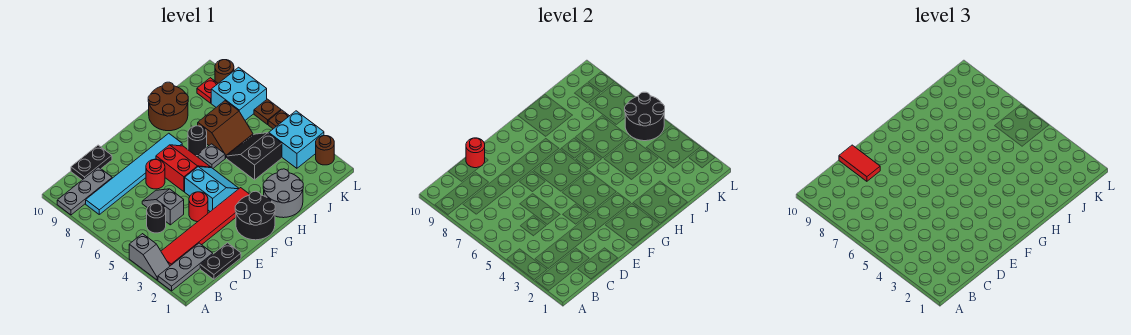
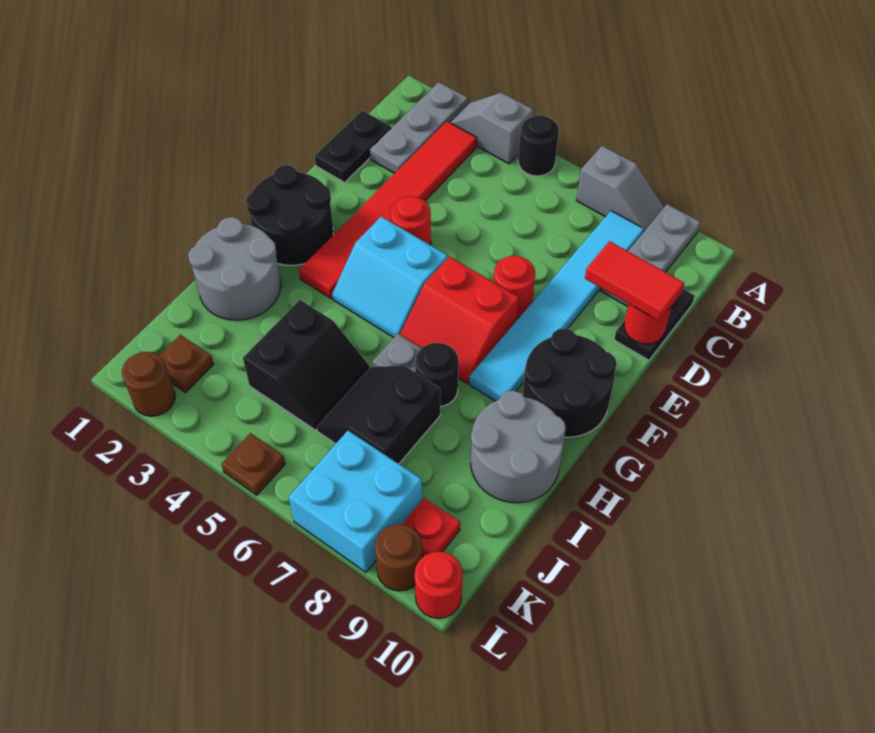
black round brick C5 level 1 -> black round brick A5 level 1
grey slope D5:D6 level 1 top 5 -> grey slope A7:A8 level 1 top 7
brown round brick H9:I10 level 1 -> grey round brick H9:I10 level 1
brown slope I6:J7 level 1 top 7 -> black slope I6:J7 level 1 top 7
cyan brick K3:L4 level 1 -> none
black round brick K5:L6 level 2 -> black round brick F9:G10 level 1
brown plate L6 level 1 -> brown plate K2 level 1
none -> red round brick L10 level 1

